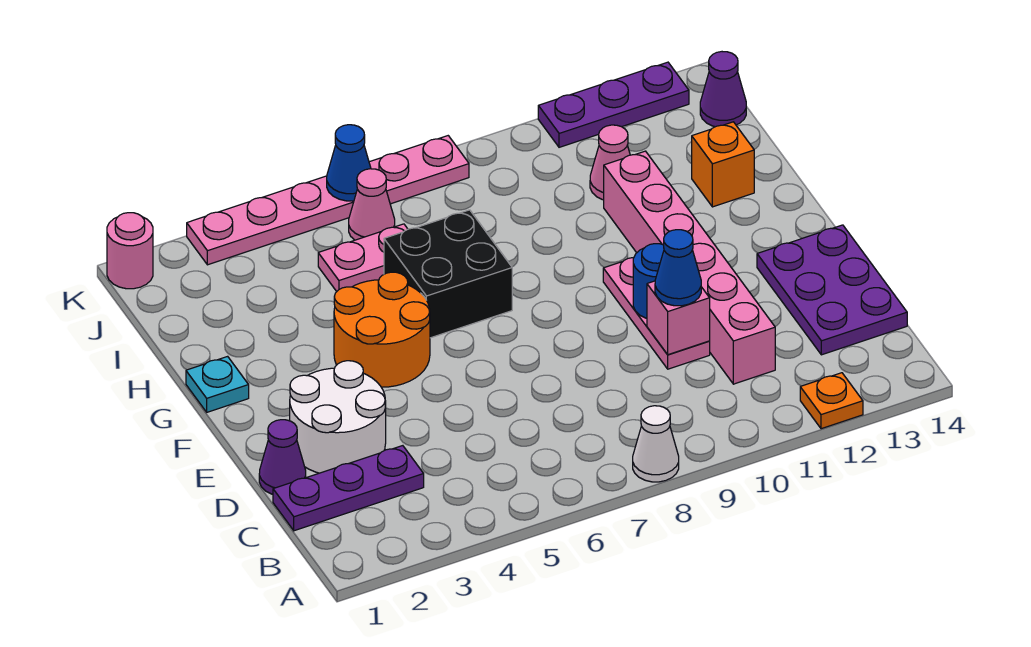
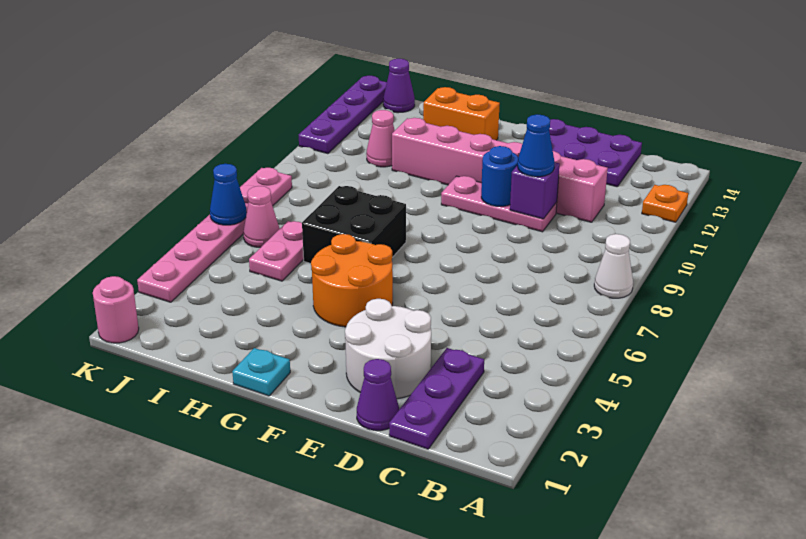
pink brick D10 level 2 -> purple brick D10 level 2
orange brick H13 level 1 -> orange brick G13:H13 level 1
purple plate K11:K13 level 1 -> purple plate K11:K14 level 1

